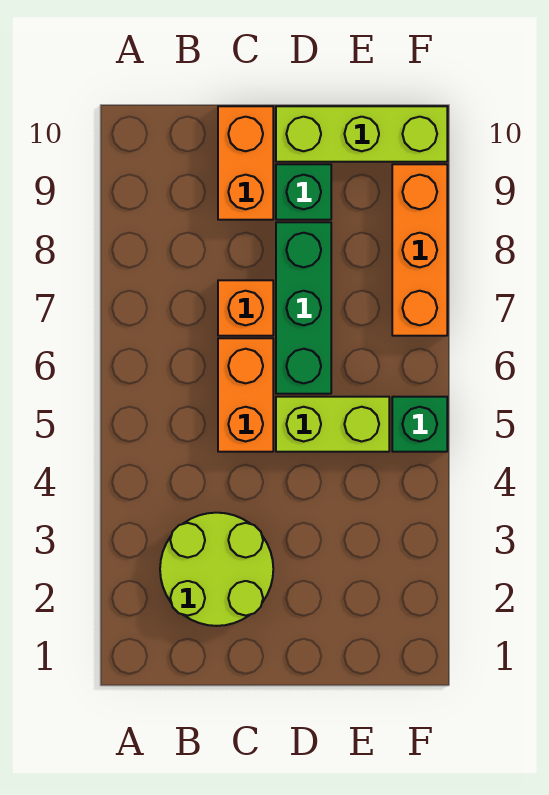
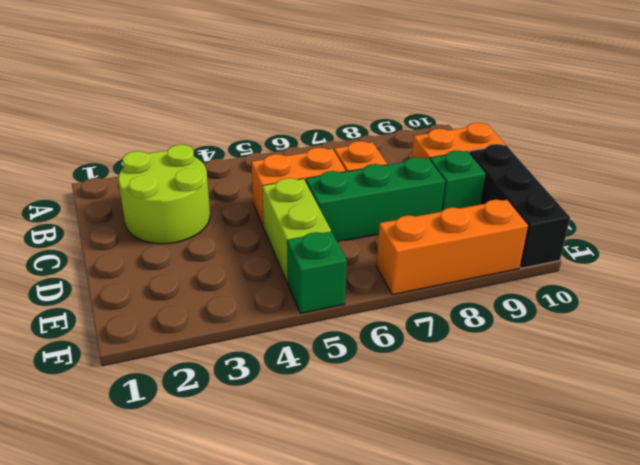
lime brick D10:F10 level 1 -> black brick D10:F10 level 1

